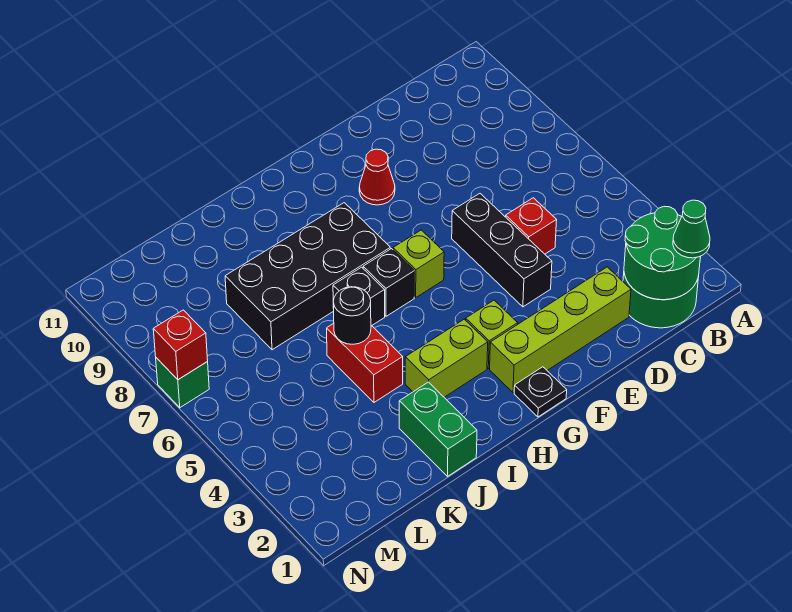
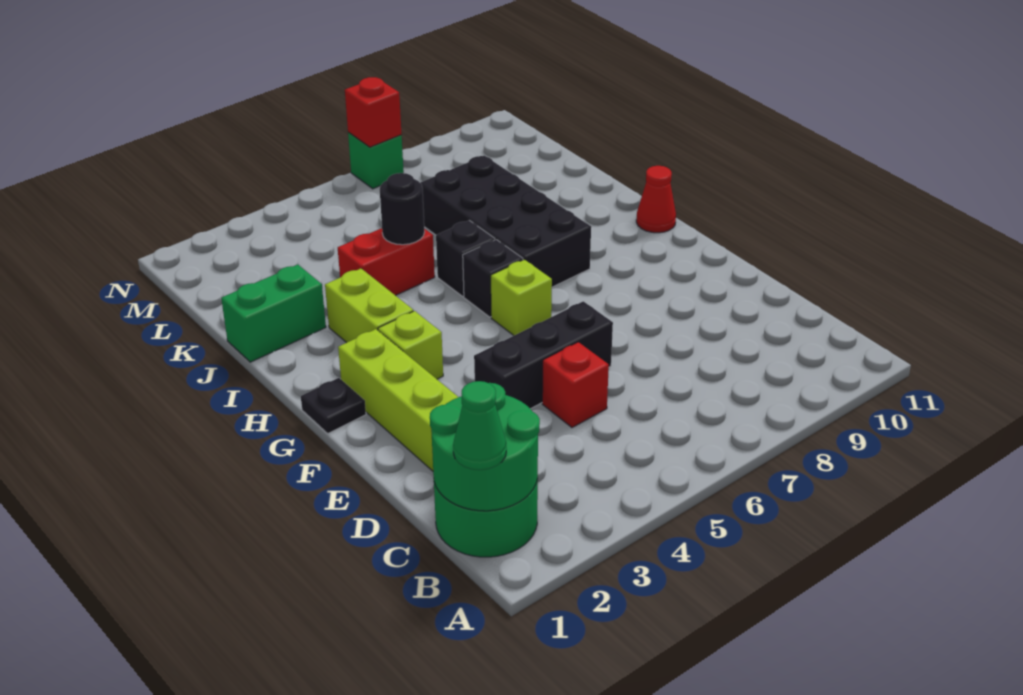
red cone F9 level 1 -> red cone H11 level 1

